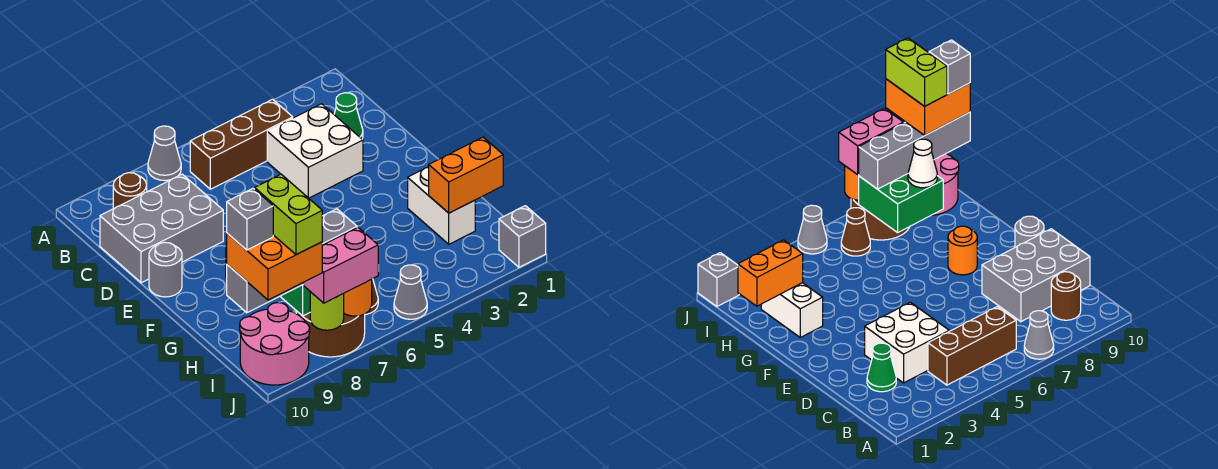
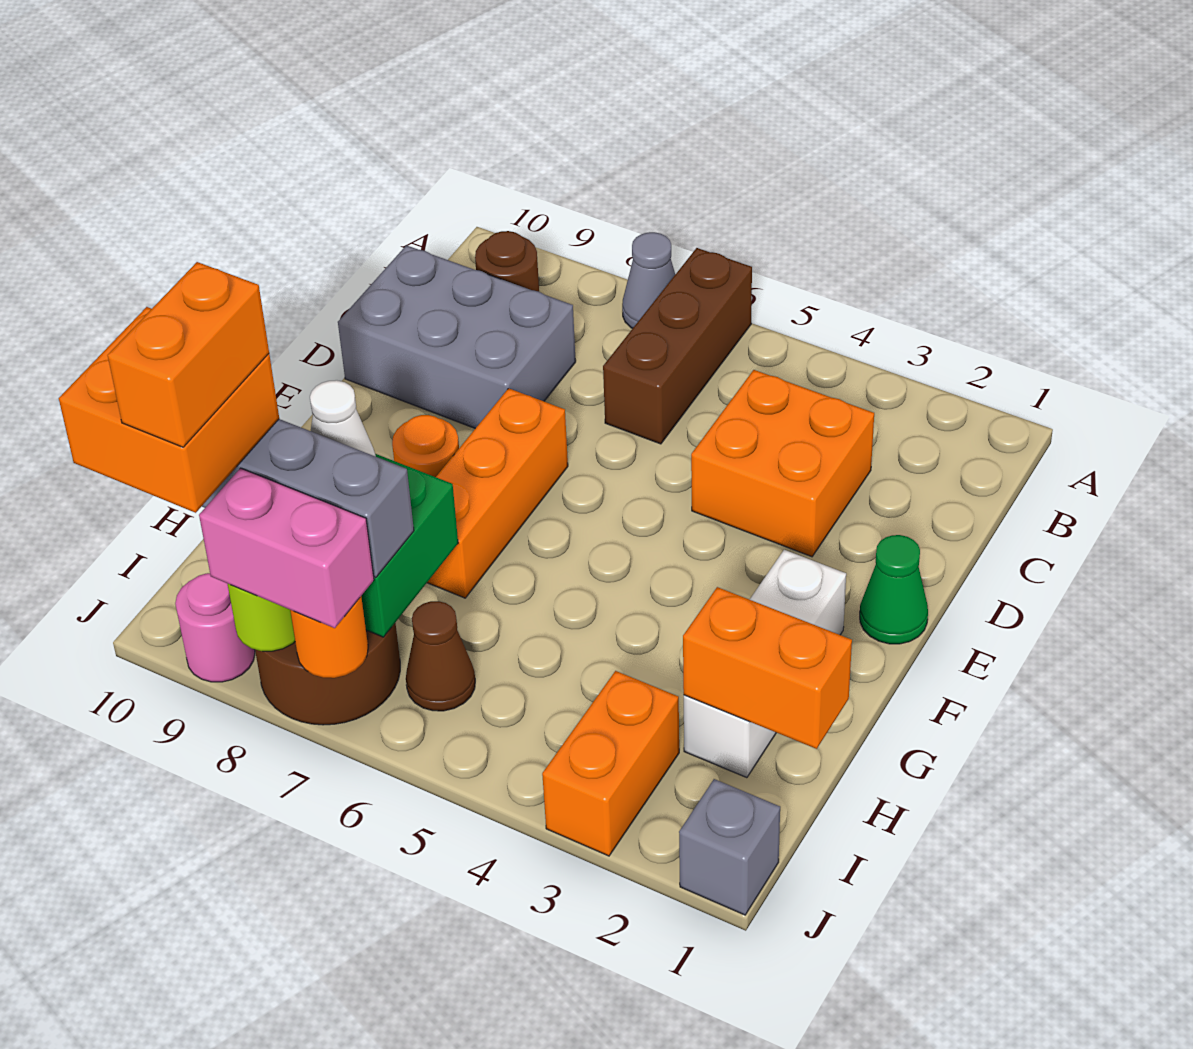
brown brick B4:B6 level 1 -> brown brick A6:C6 level 1
green cone C2 level 1 -> green cone E1 level 1
white brick C3:D4 level 1 -> orange brick C3:D4 level 1
none -> orange brick E7:G7 level 1
grey round brick E10 level 1 -> none
white brick G2:H2 level 1 -> white brick F2:H2 level 1
none -> orange brick I3:J3 level 1
pink round brick I9:J10 level 1 -> pink round brick J9 level 1
lime brick I9:J9 level 5 -> orange brick I9:J9 level 5
grey brick I10 level 5 -> none
grey cone J5 level 1 -> none

